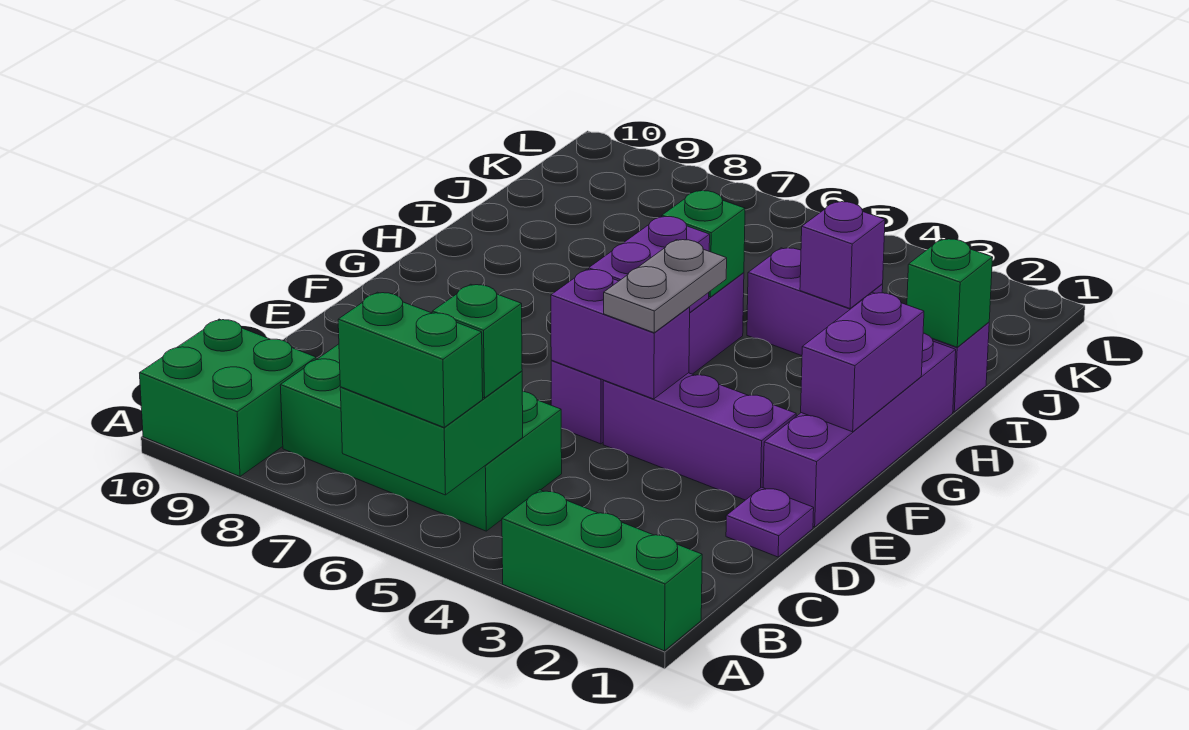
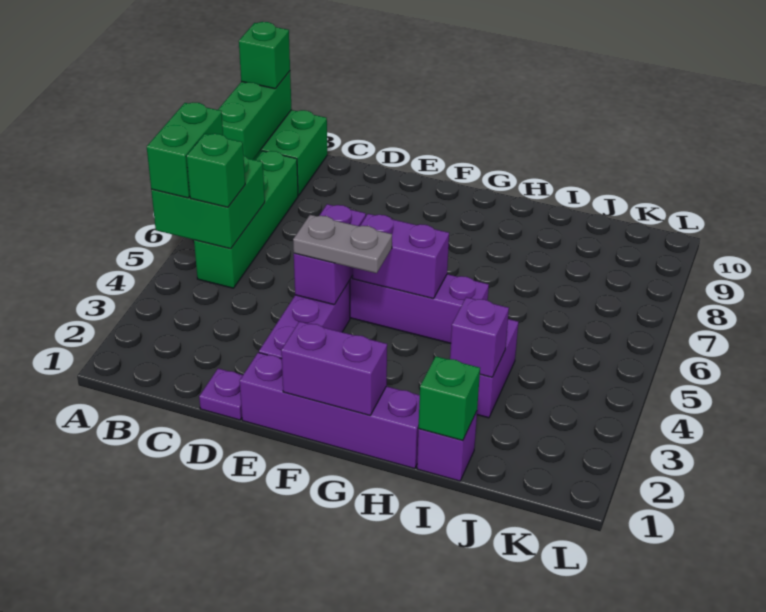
green brick A1:A3 level 1 -> green brick A8:A10 level 2
green brick B5:C8 level 1 -> green brick B5:B8 level 1
green brick H5 level 2 -> green brick A10 level 3

